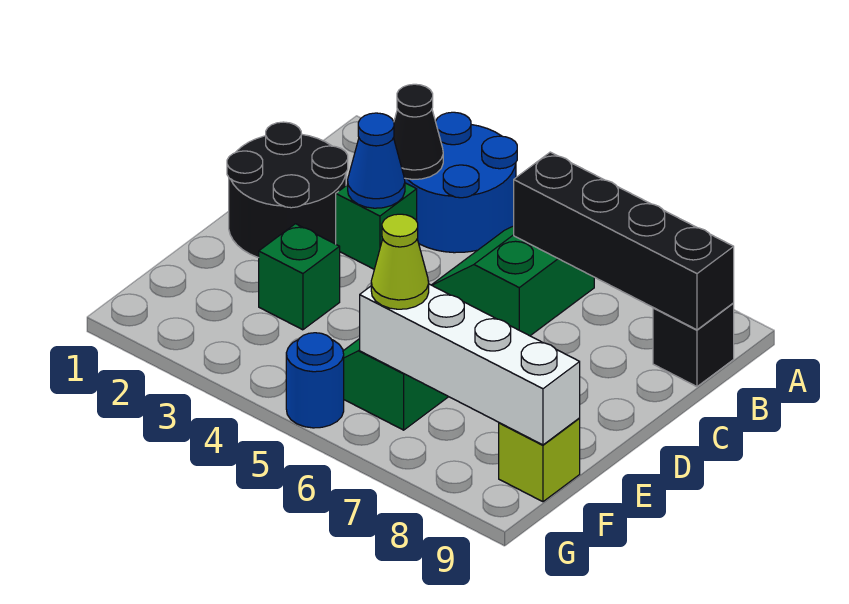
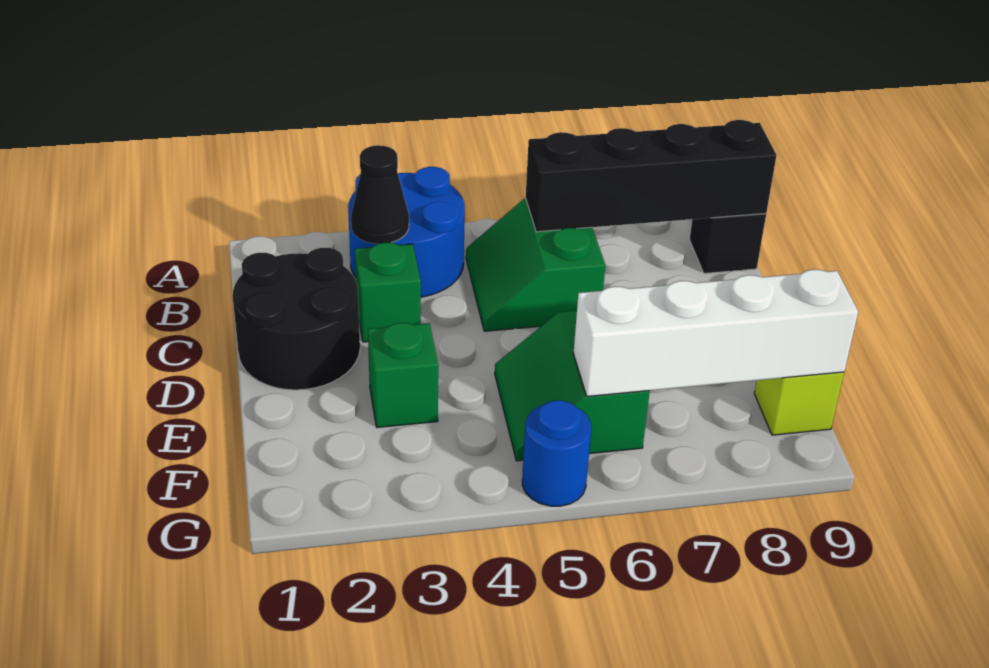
blue cone C3 level 2 -> none
lime cone F6 level 3 -> none

